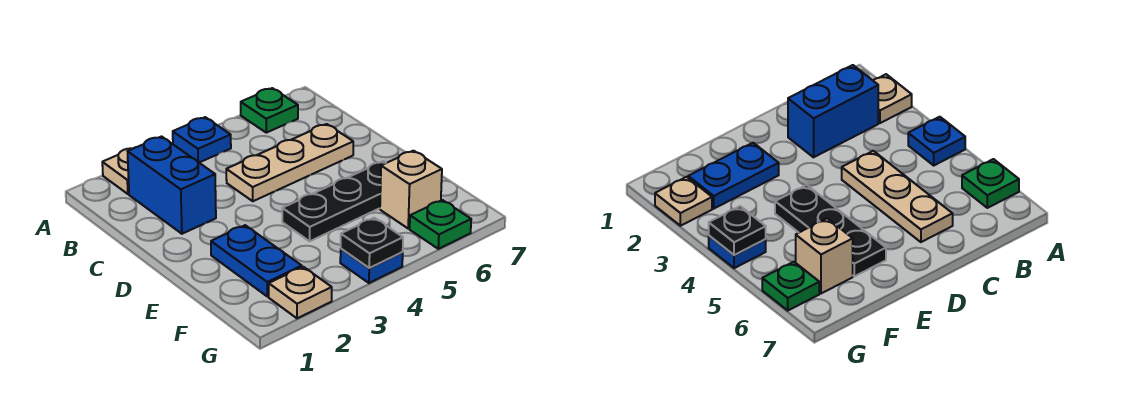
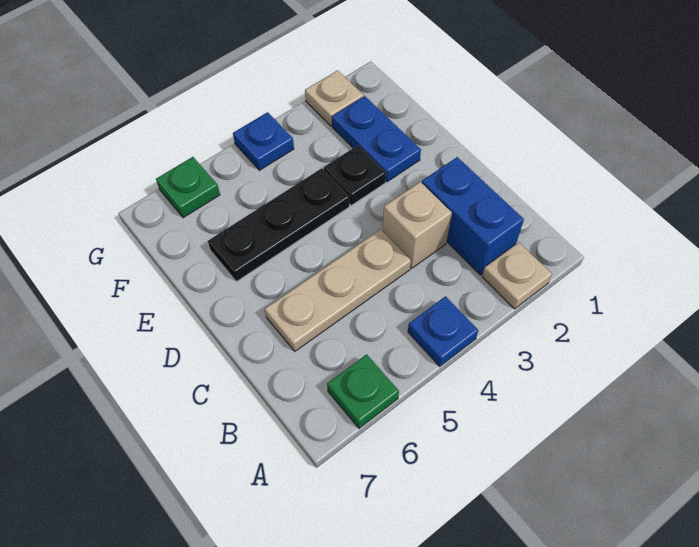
tan brick F6 level 1 -> tan brick C3 level 1
black plate G4 level 2 -> black plate E3 level 1

